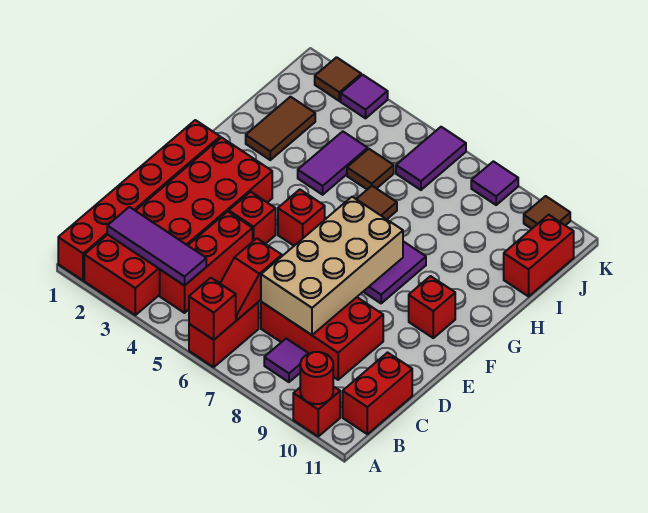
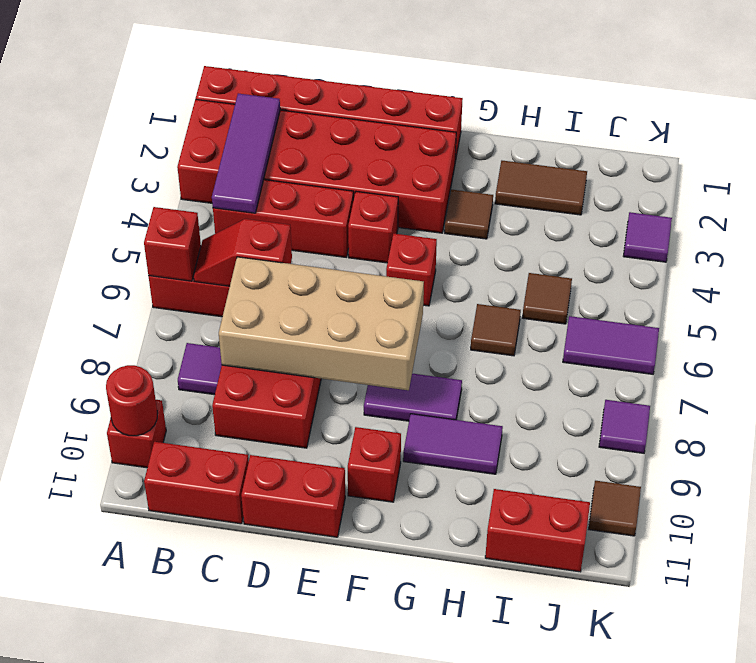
none -> red brick D11:E11 level 1
purple tile H4:I4 level 1 -> purple tile G9:H9 level 1
brown tile K2 level 1 -> brown tile G3 level 1

